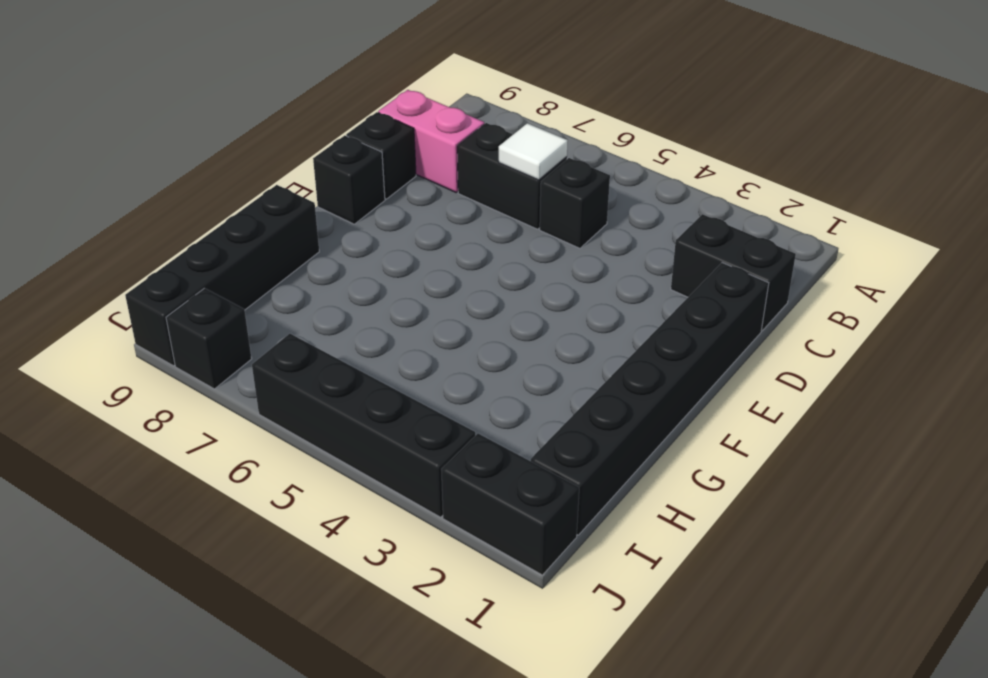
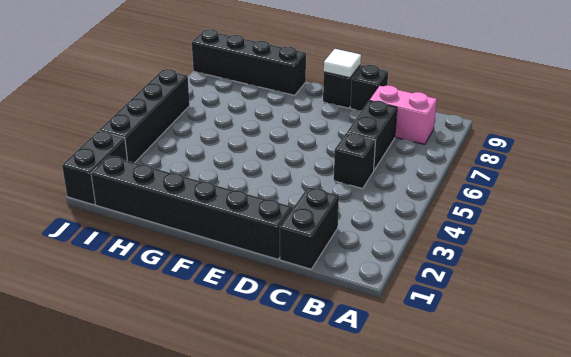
white tile C6 level 2 -> white tile E9 level 2
pink brick C8:C9 level 1 -> pink brick B8:C8 level 1
black brick J8 level 1 -> none

